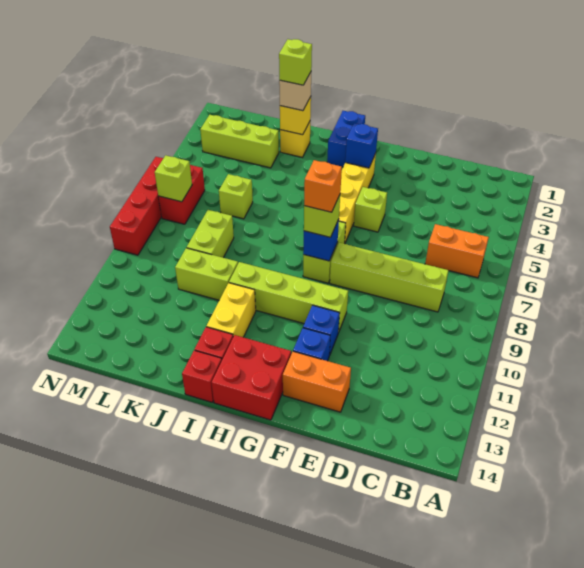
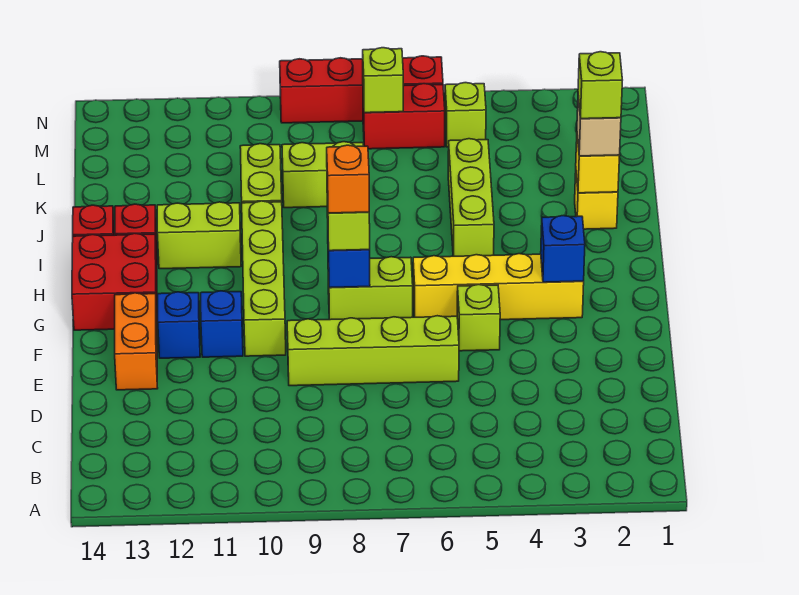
orange brick B6:C6 level 1 -> none
lime brick C8:F8 level 1 -> lime brick E6:E9 level 1
blue brick H1:H2 level 1 -> none
yellow brick I11:I12 level 1 -> lime brick I11:I12 level 1
lime brick K3:M3 level 1 -> lime brick I5:K5 level 1
lime brick K6 level 1 -> lime brick M5 level 1

